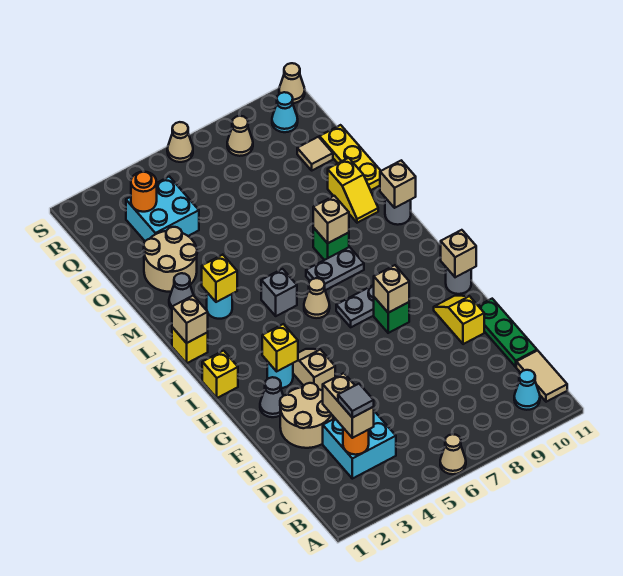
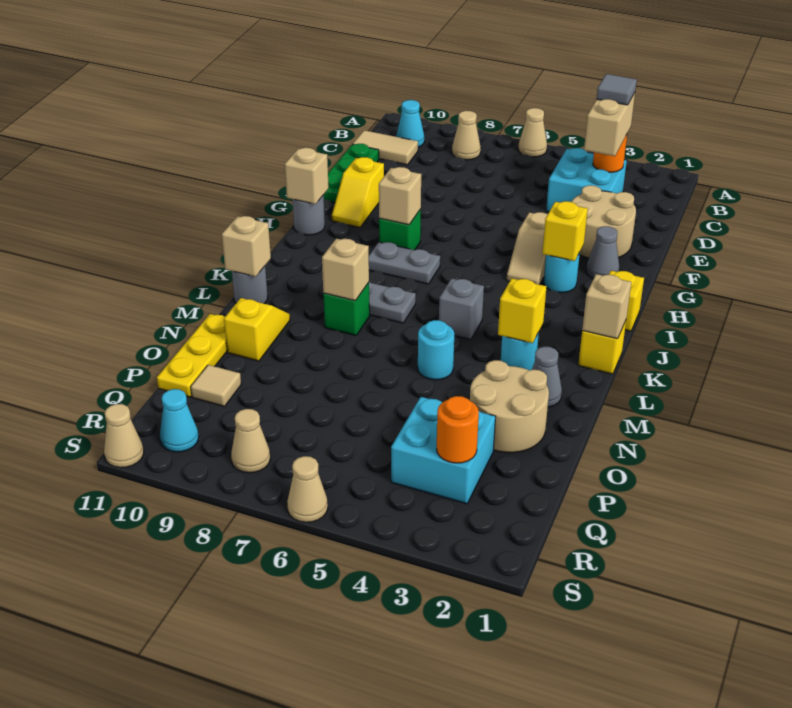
tan tile B11:C11 level 1 -> tan tile C10:C11 level 1
tan cone J6 level 1 -> tan cone B8 level 1
none -> cyan round brick M5 level 1

